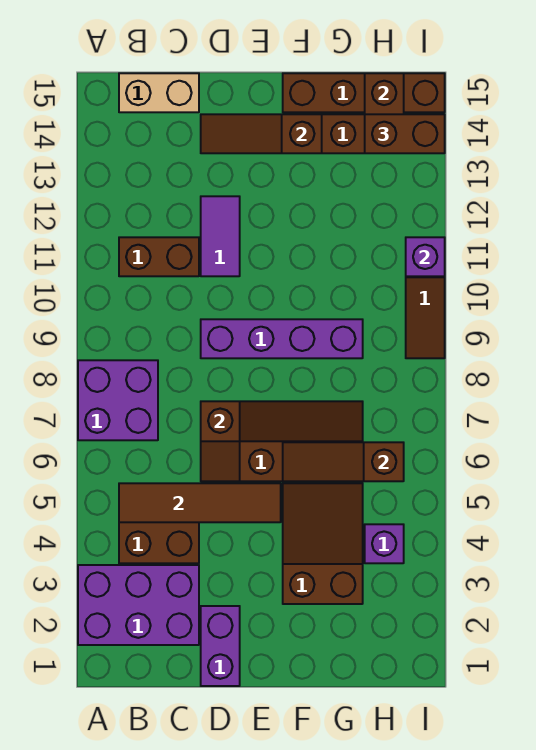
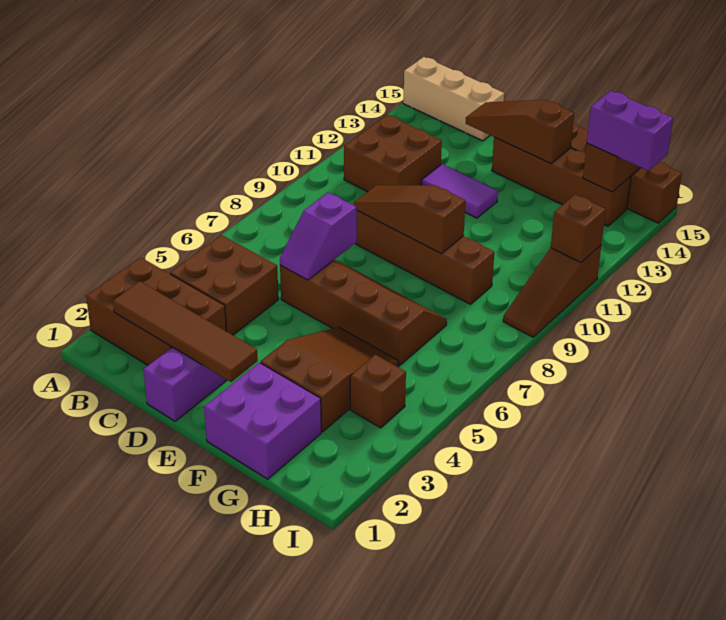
purple brick A2:C3 level 1 -> brown brick A2:C3 level 1
purple brick A7:B8 level 1 -> purple brick F1:G2 level 1
brown tile B5:E5 level 2 -> brown tile B2:E2 level 2
brown brick B11:C11 level 1 -> brown brick B11:C12 level 1
tan brick B15:C15 level 1 -> tan brick A15:C15 level 1
brown slope D6:D7 level 2 top 7 -> purple slope D6:D7 level 2 top 7
purple brick D9:G9 level 1 -> brown brick D9:G9 level 1
purple tile D11:D12 level 1 -> purple tile D12:E12 level 1
brown slope F6:H6 level 2 top H -> brown slope D9:F9 level 2 top F
purple brick H4 level 1 -> brown brick H4 level 1
brown brick H14:I14 level 3 -> purple brick H14:I14 level 3
purple brick I11 level 2 -> brown brick I11 level 2

